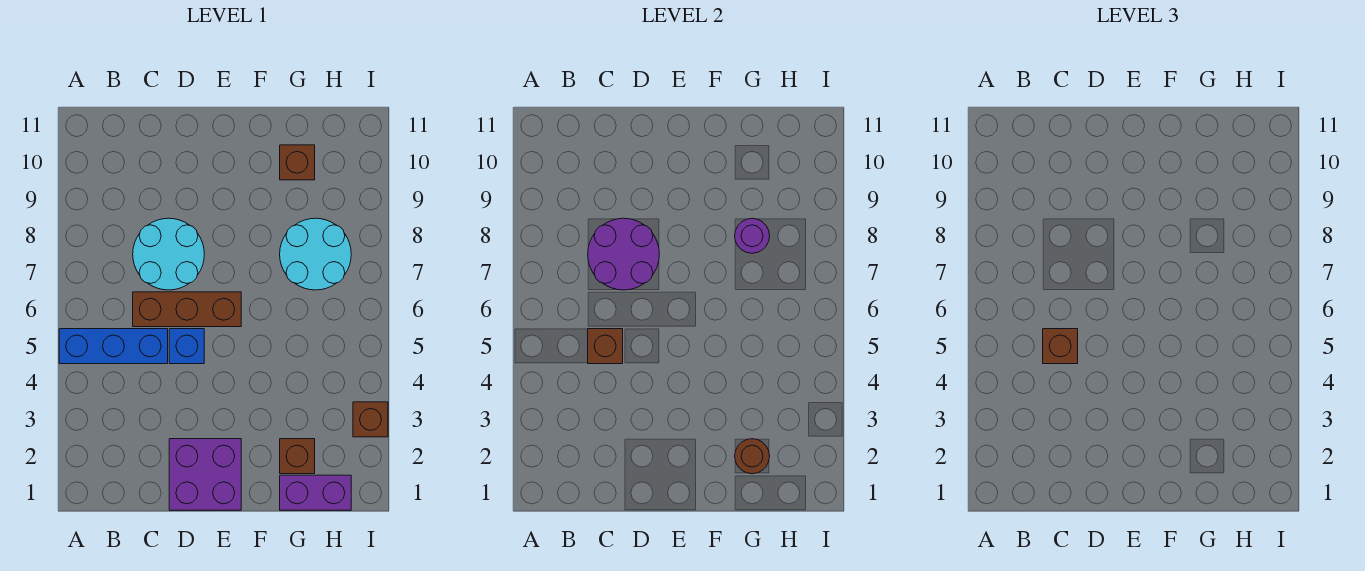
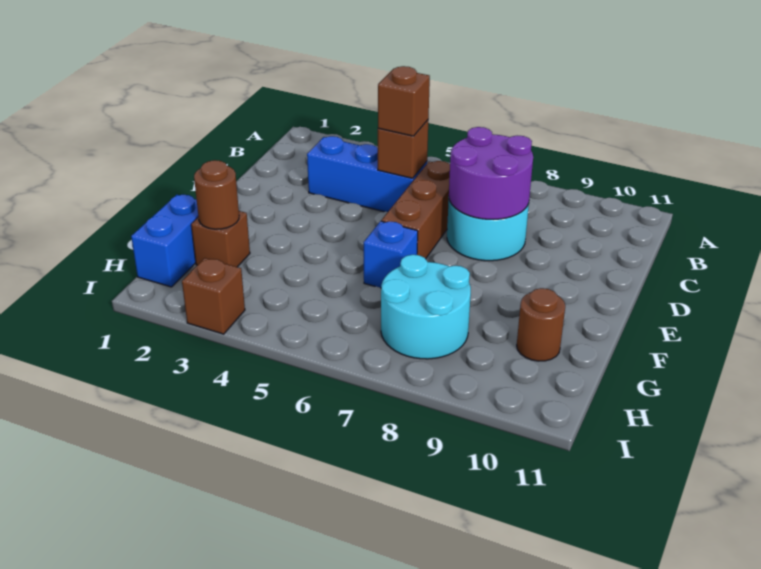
blue brick A5:C5 level 1 -> blue brick C3:C5 level 1
purple brick D1:E2 level 1 -> none
blue brick D5 level 1 -> blue brick F6 level 1
purple brick G1:H1 level 1 -> blue brick G1:H1 level 1
purple round brick G8 level 2 -> none
brown brick G10 level 1 -> brown round brick G10 level 1

